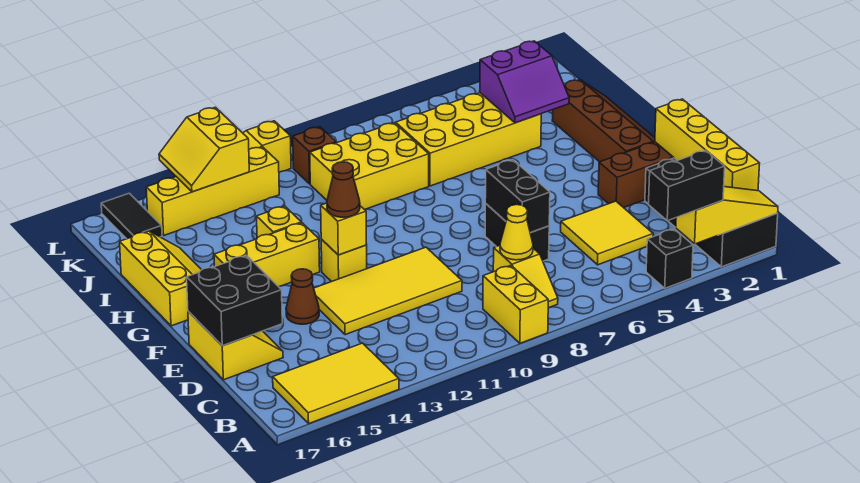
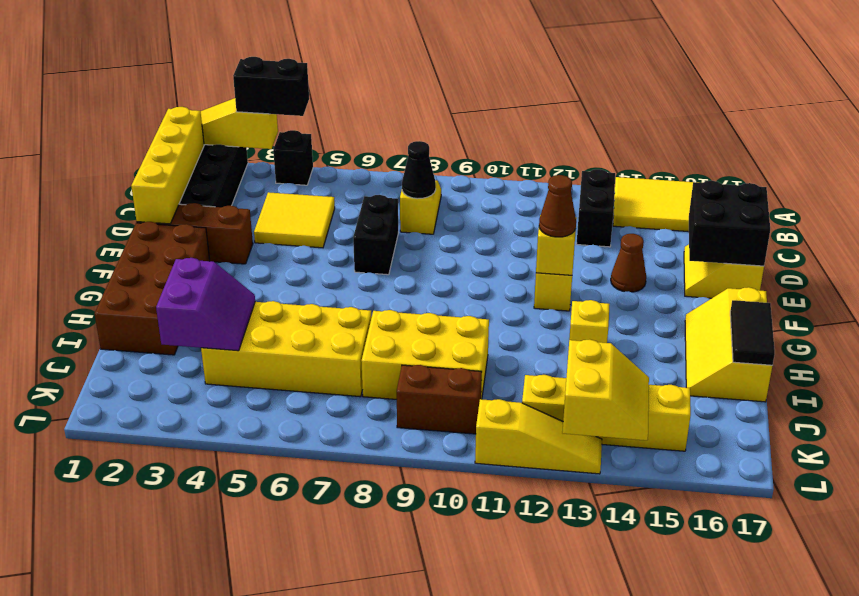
yellow brick A9:B9 level 1 -> none
yellow cone C8 level 2 -> black cone C8 level 2
black brick D7:E7 level 2 -> black brick B13:C13 level 1
yellow tile D10:E13 level 1 -> none
brown slope F1:I2 level 1 top 2 -> brown brick F1:I2 level 1
yellow brick G13:G15 level 1 -> none
purple slope I3:J4 level 2 top J -> purple slope I3:J4 level 2 top 3
brown brick K10 level 1 -> brown brick K9:K10 level 1
black tile K16:L16 level 1 -> black tile H17:I17 level 2

